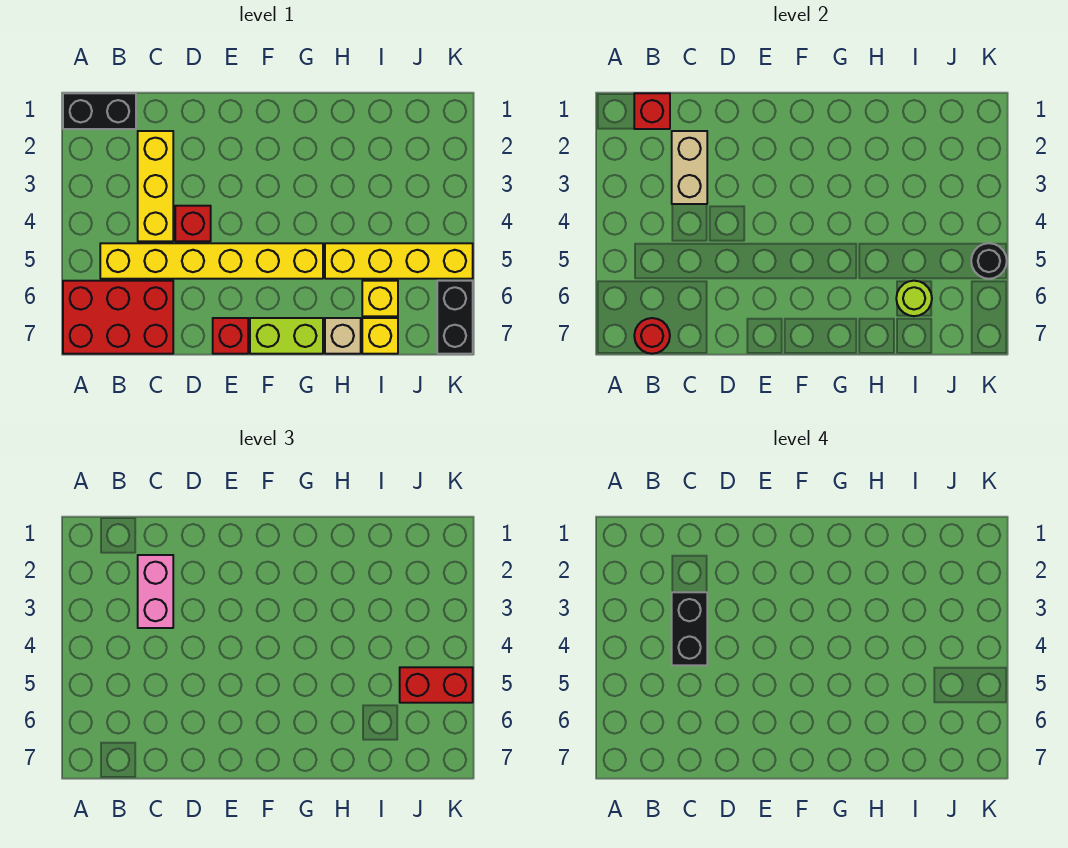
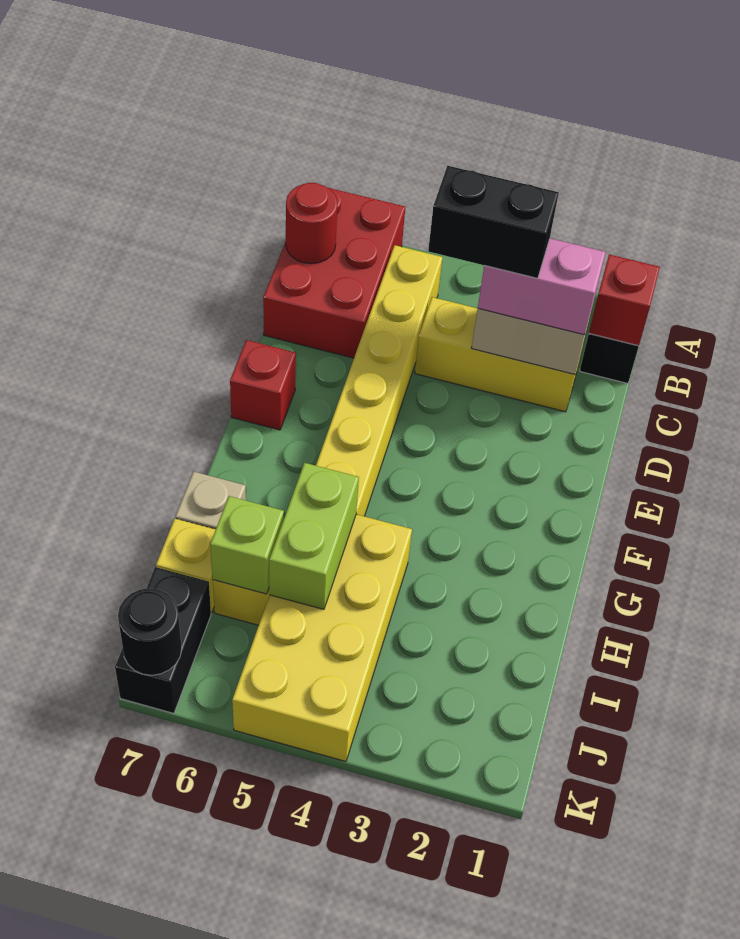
red brick D4 level 1 -> none
lime brick F7:G7 level 1 -> lime brick H5:I5 level 2
yellow brick H5:K5 level 1 -> yellow brick H4:K5 level 1
lime round brick I6 level 2 -> lime brick I6 level 2
red brick J5:K5 level 3 -> none
black round brick K5 level 2 -> black round brick K7 level 2
black brick K6:K7 level 1 -> black brick J7:K7 level 1

